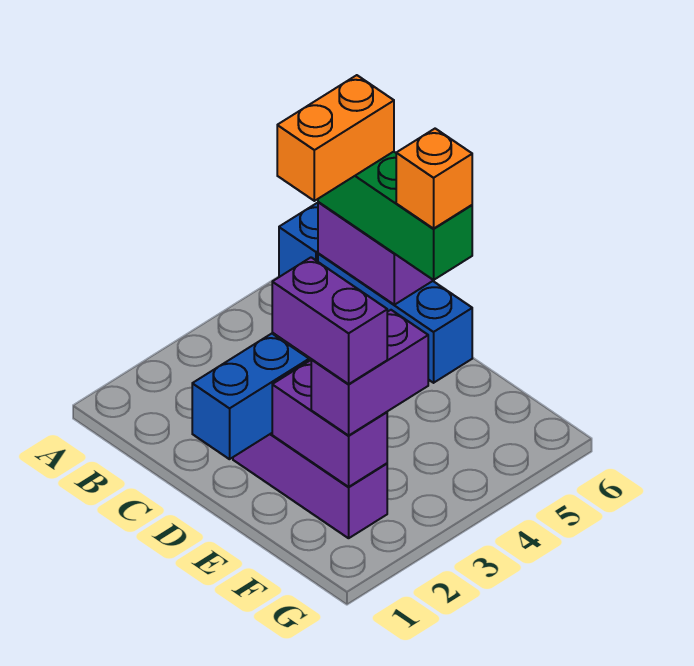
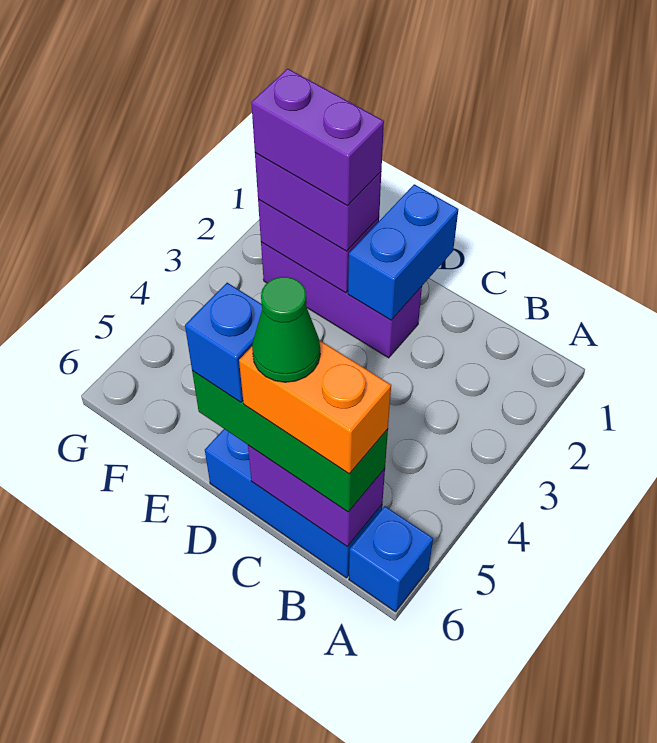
orange brick B5:B6 level 4 -> orange brick B6:C6 level 4
none -> green cone C6 level 5
orange brick D6 level 4 -> blue brick D6 level 4
purple brick F2:F3 level 3 -> purple brick E2:F2 level 3

